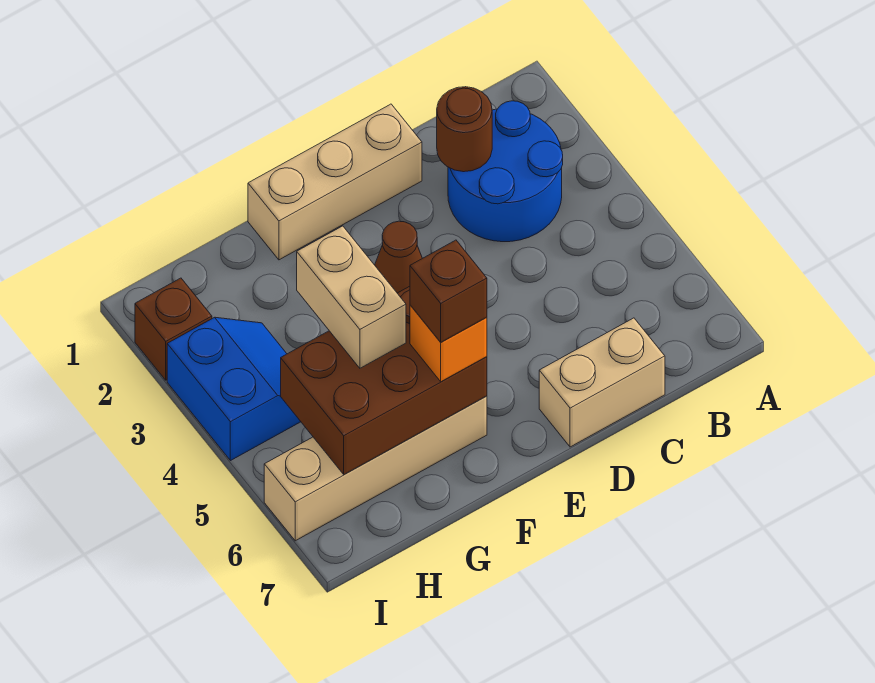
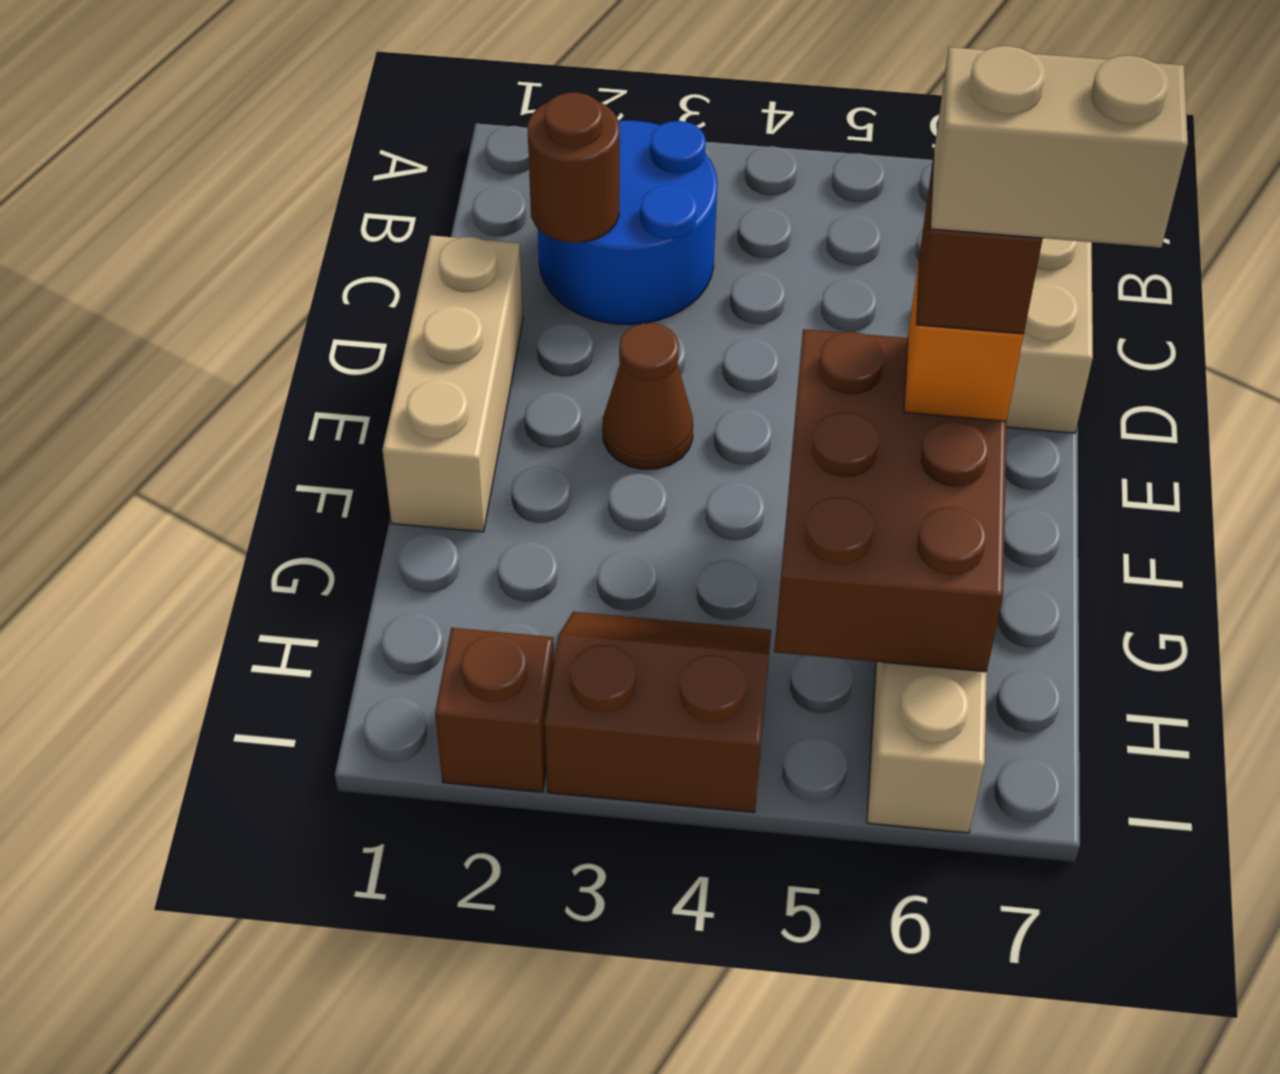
tan brick G4:G5 level 3 -> tan brick F6:F7 level 5
blue slope H3:I4 level 1 top I -> brown slope H3:I4 level 1 top I

